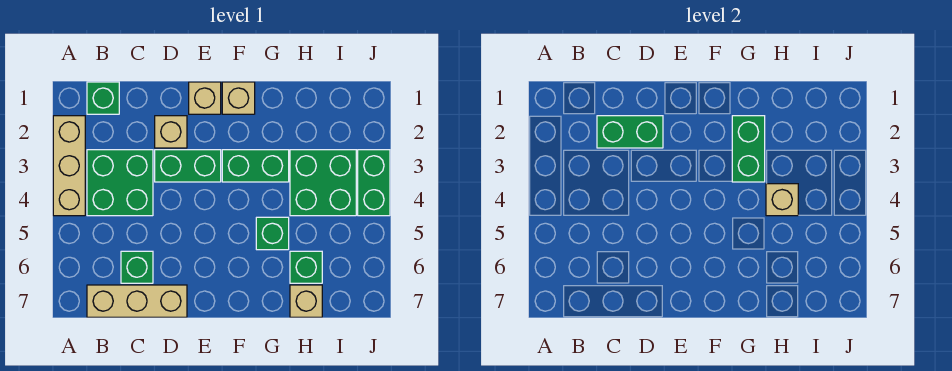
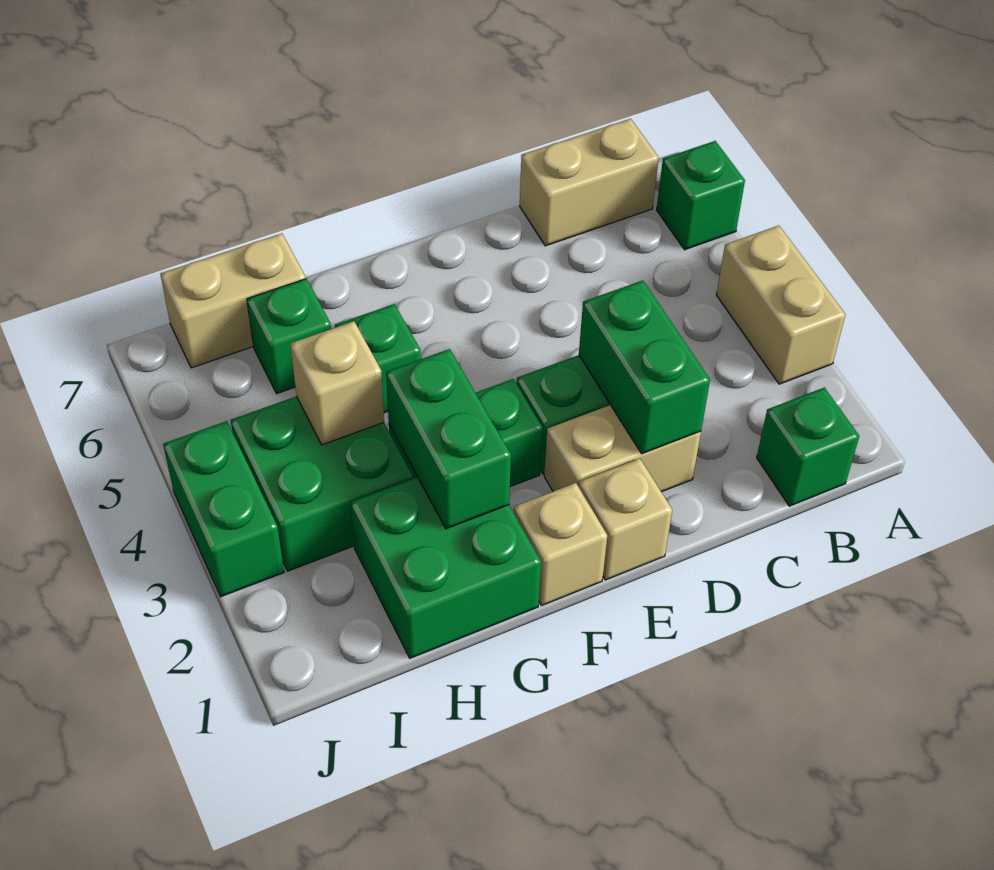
tan brick A2:A4 level 1 -> tan brick A3:A4 level 1
green brick B3:C4 level 1 -> green brick G1:H2 level 1
tan brick B7:D7 level 1 -> tan brick B7:C7 level 1
green brick C2:D2 level 2 -> green brick D2:D3 level 2
green brick C6 level 1 -> green brick A6 level 1
tan brick D2 level 1 -> tan brick D2:E2 level 1
tan brick H7 level 1 -> tan brick H7:I7 level 1

